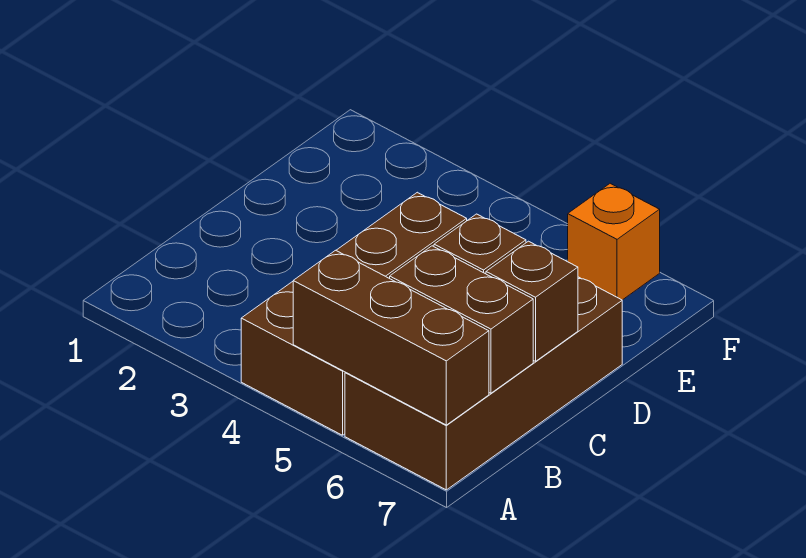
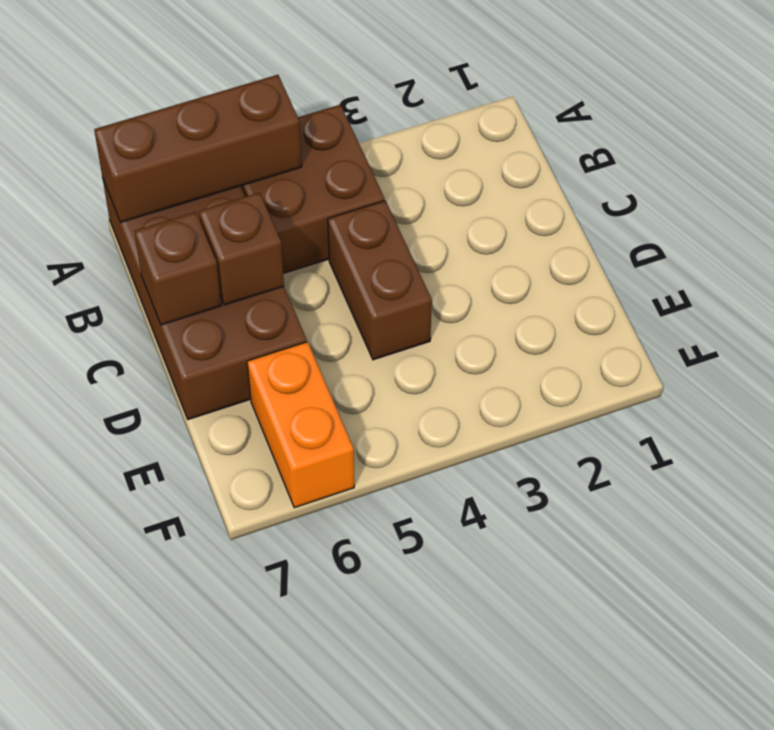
brown brick B6:B7 level 2 -> none
orange brick F6 level 1 -> orange brick E6:F6 level 1

